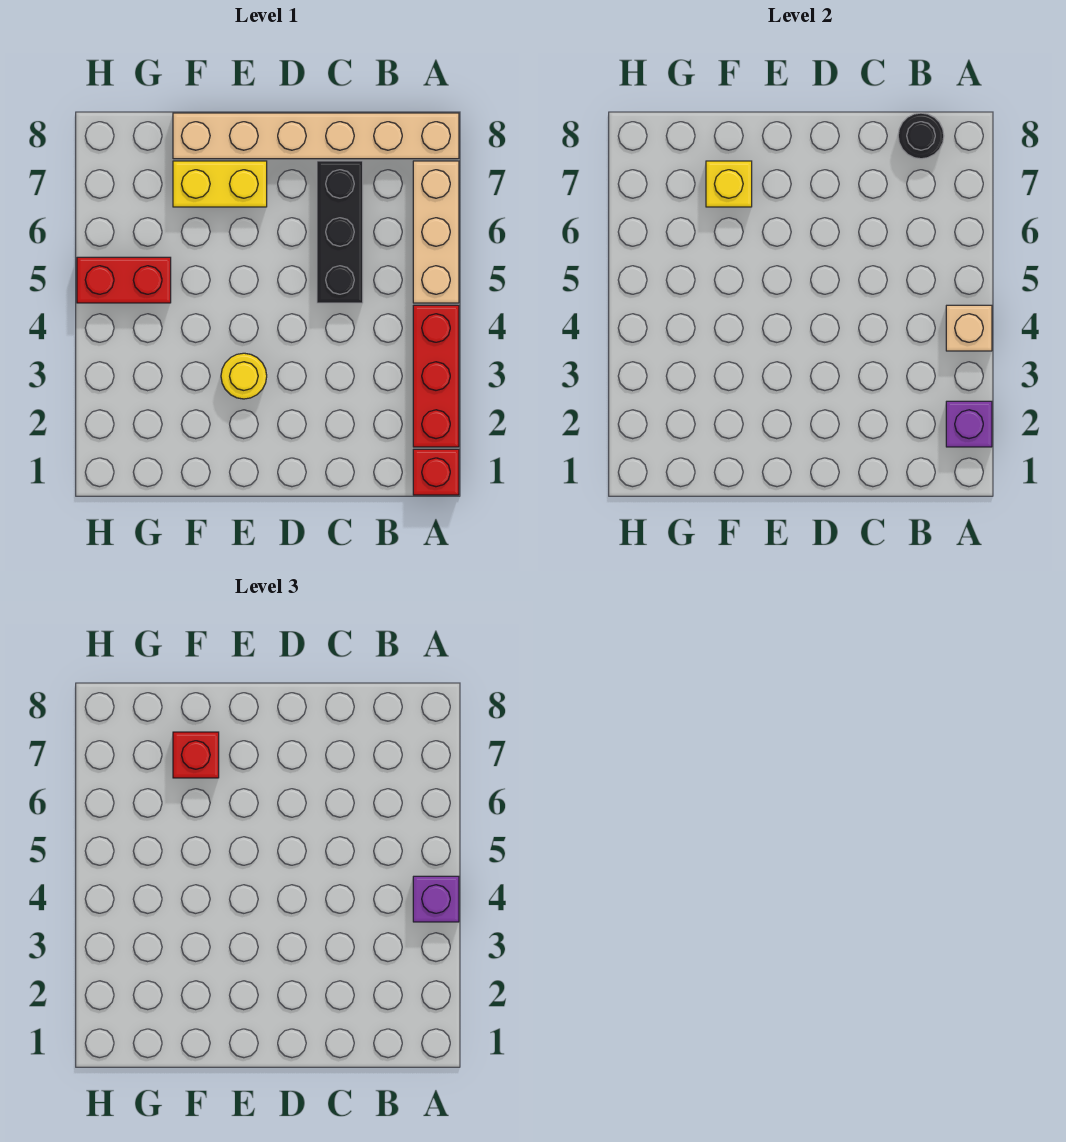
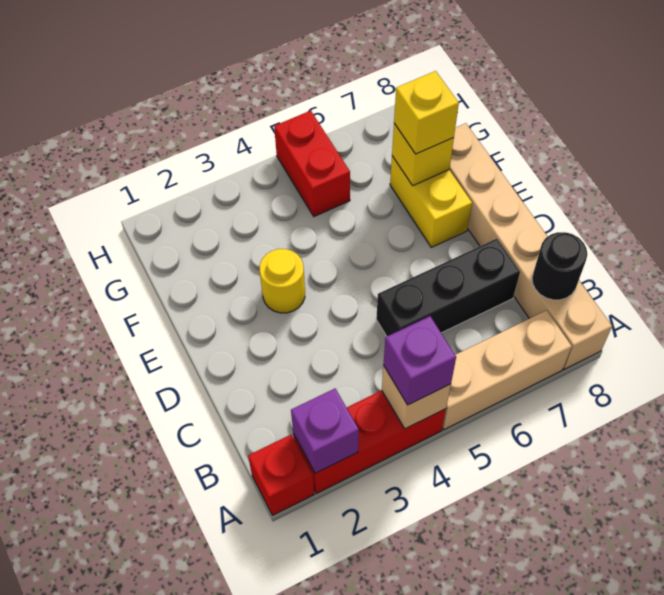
red brick F7 level 3 -> yellow brick F7 level 3

